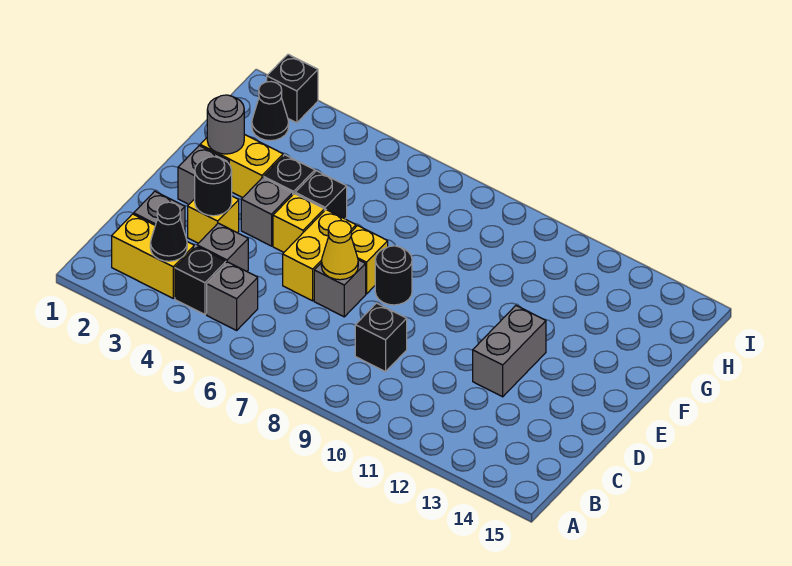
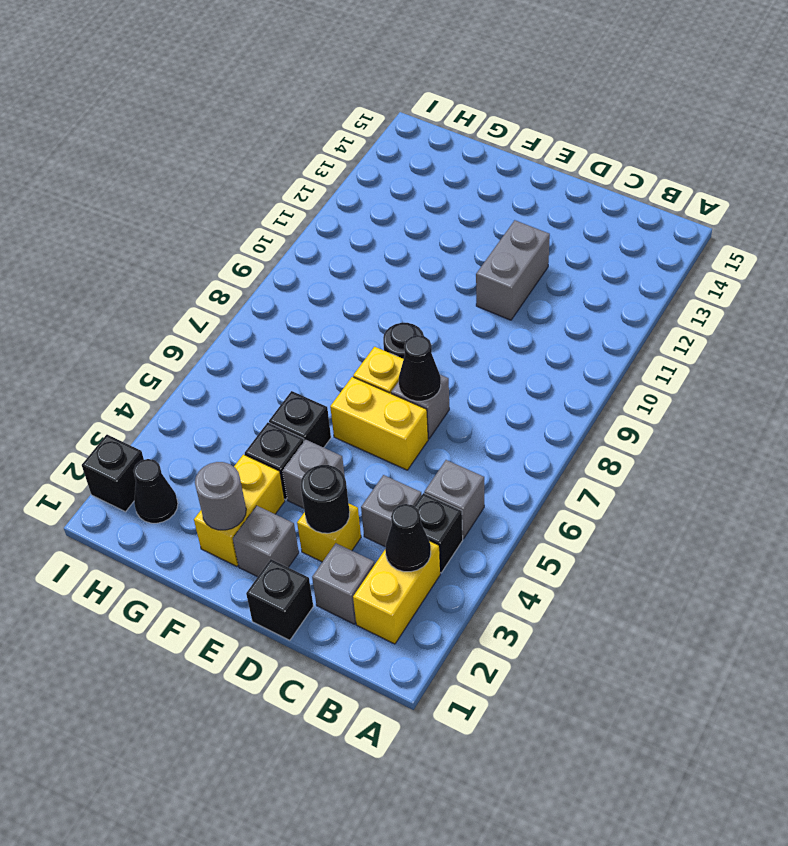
black brick C9 level 1 -> black brick D1 level 1
yellow cone D7 level 2 -> black cone D7 level 2
grey brick D12:E12 level 1 -> grey brick D11:D12 level 1
yellow brick E5 level 1 -> none

